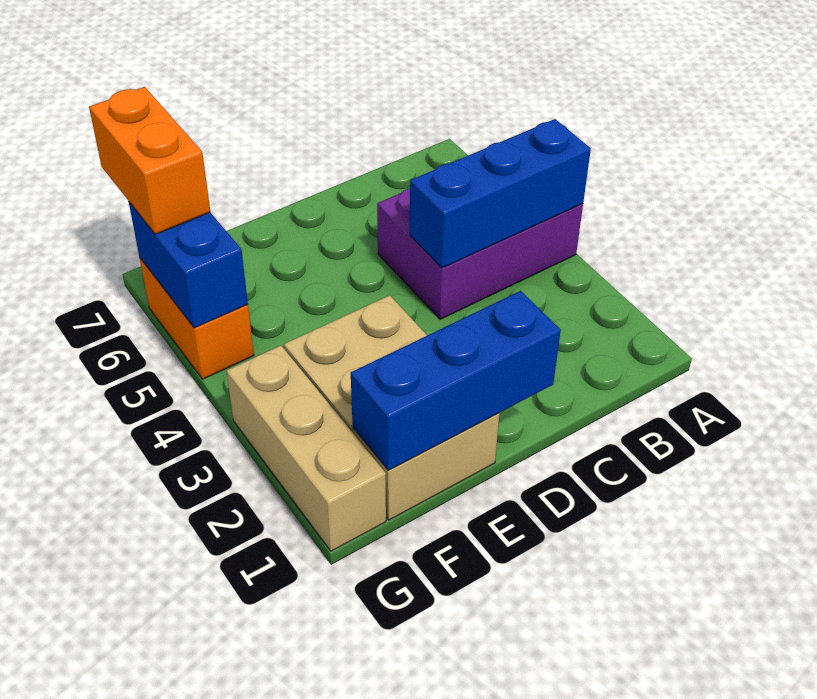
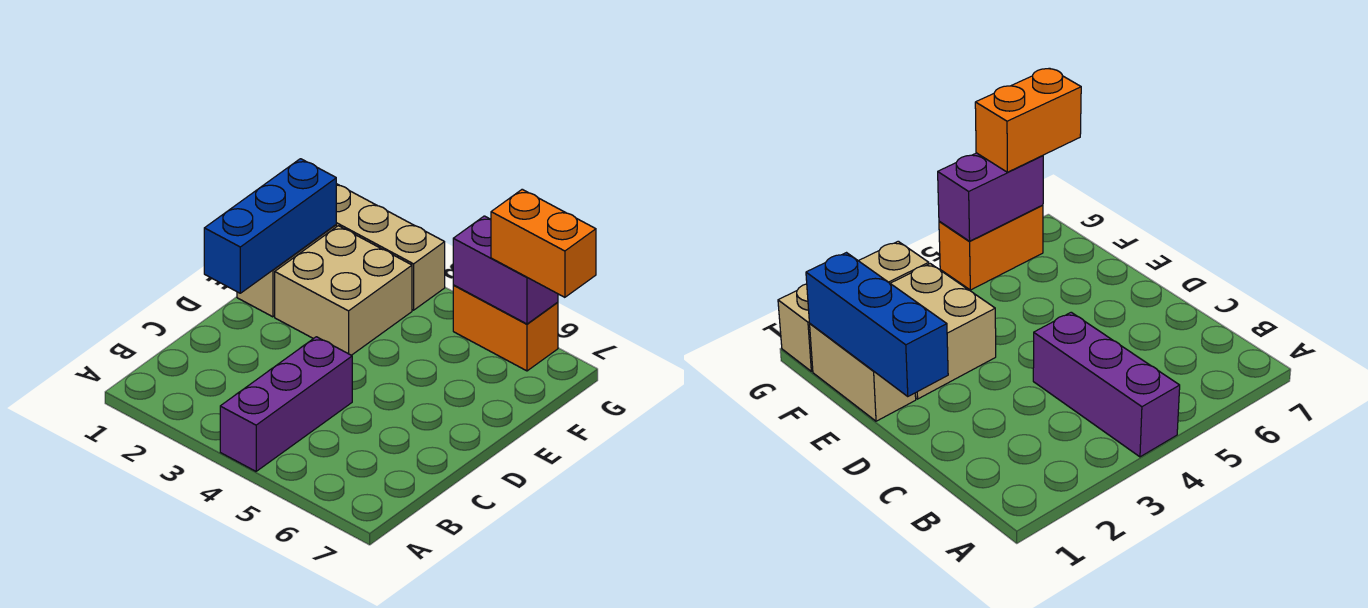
purple brick A4:C5 level 1 -> purple brick A4:C4 level 1
blue brick A4:C4 level 2 -> none
blue brick G5:G6 level 2 -> purple brick G5:G6 level 2

